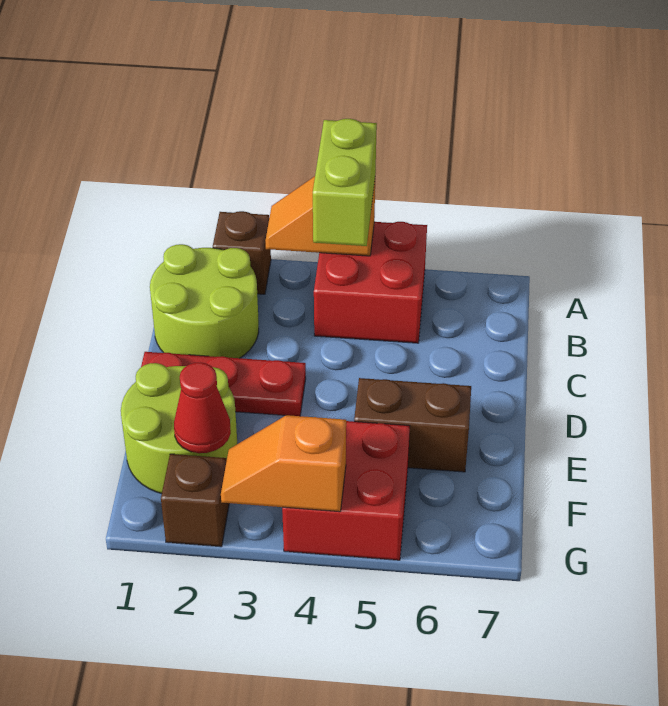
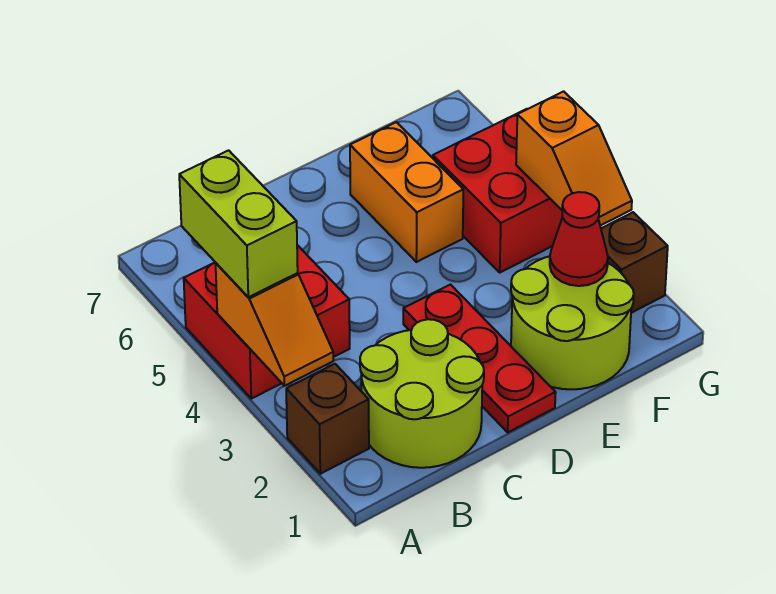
lime brick A4:B4 level 3 -> lime brick A4:A5 level 3
brown brick E5:E6 level 1 -> orange brick E5:E6 level 1

